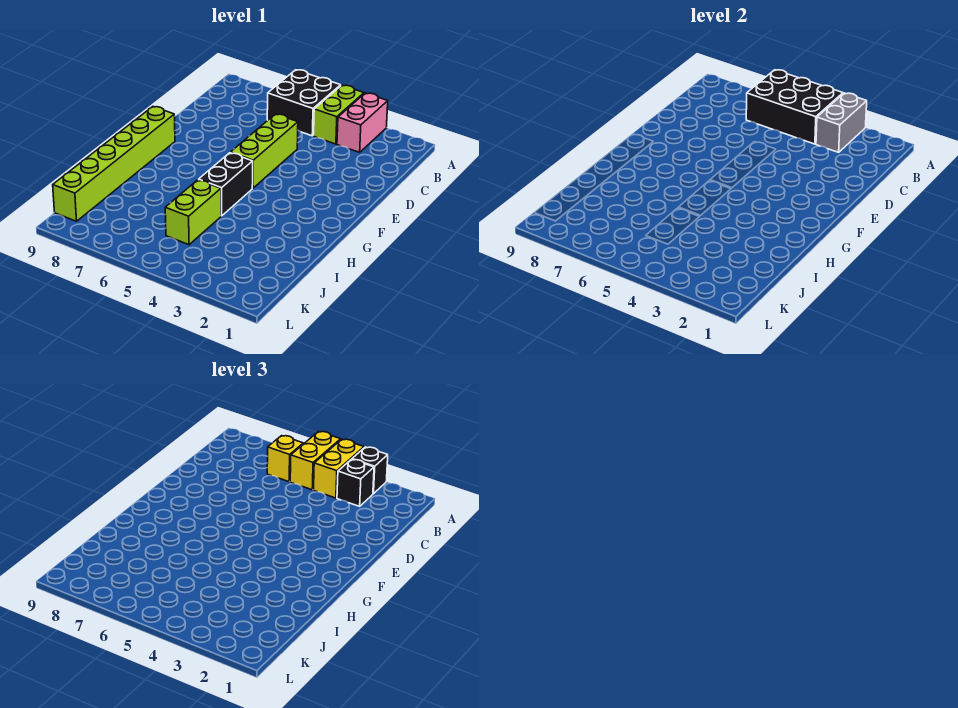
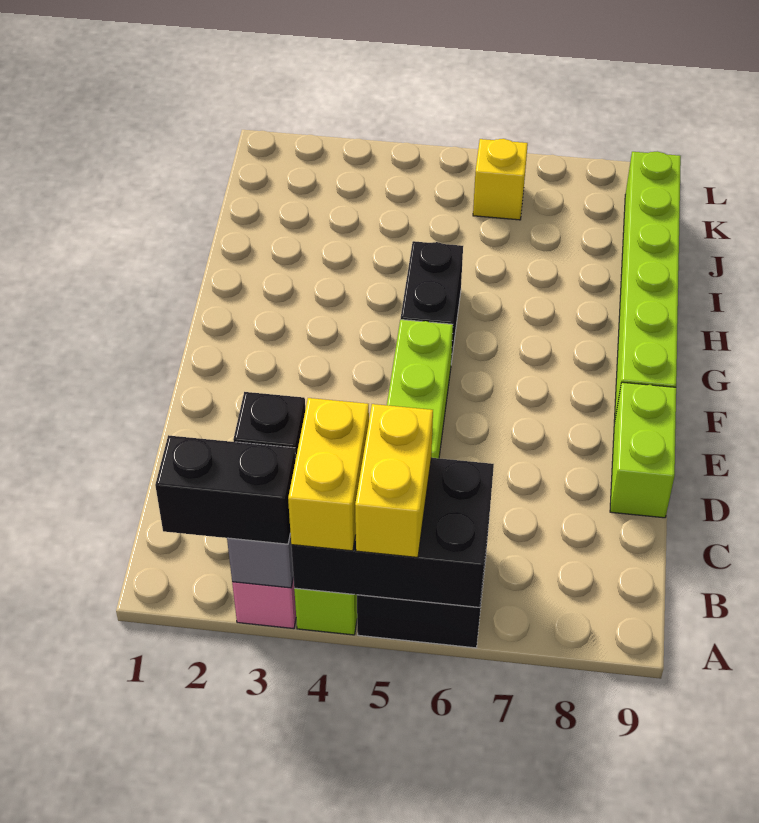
black brick A3 level 3 -> black brick A2:A3 level 3
yellow brick B6 level 3 -> yellow brick K6 level 1
lime brick I5:J5 level 1 -> lime brick D9:E9 level 1

